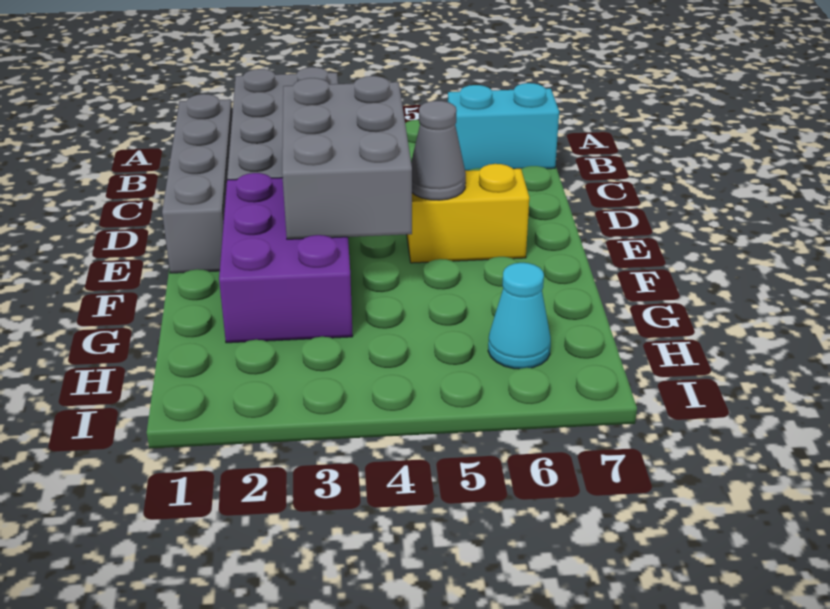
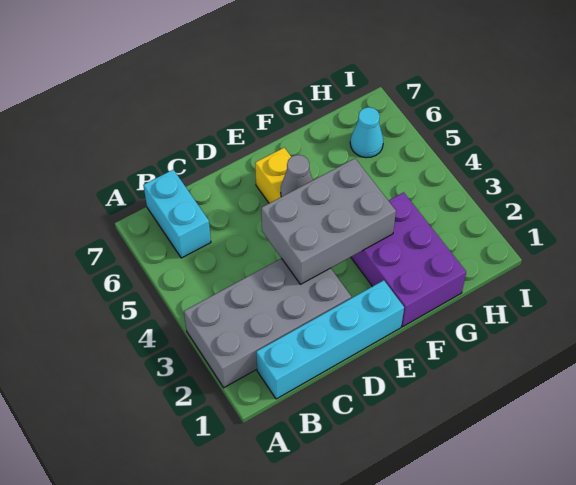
grey brick B1:E1 level 1 -> cyan brick B1:E1 level 1
purple brick E2:G3 level 1 -> purple brick F1:G3 level 1

